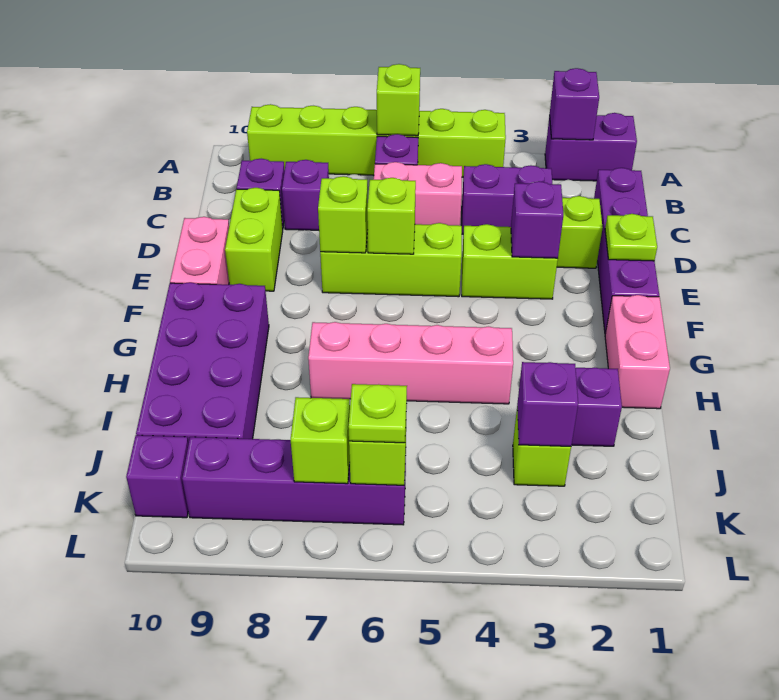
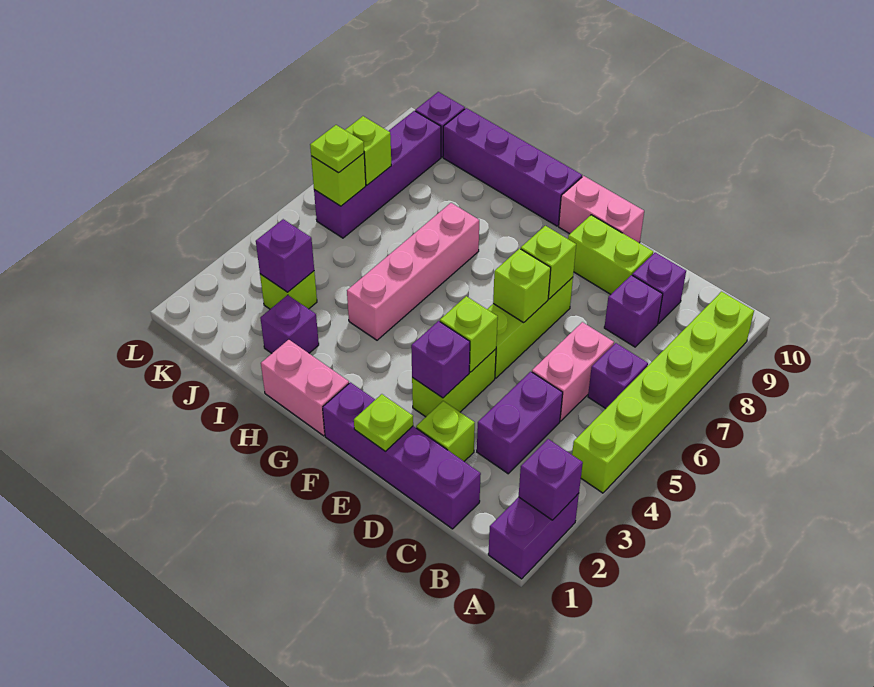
lime brick A6 level 2 -> lime brick E4 level 2
purple brick G9:J10 level 1 -> purple brick G10:J10 level 1

